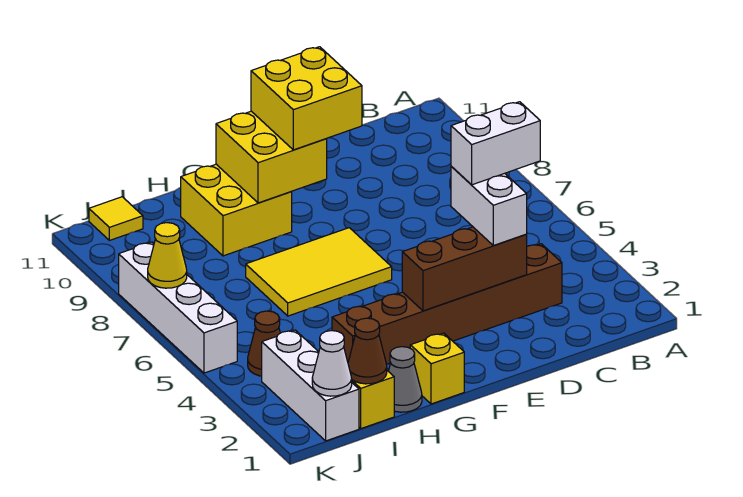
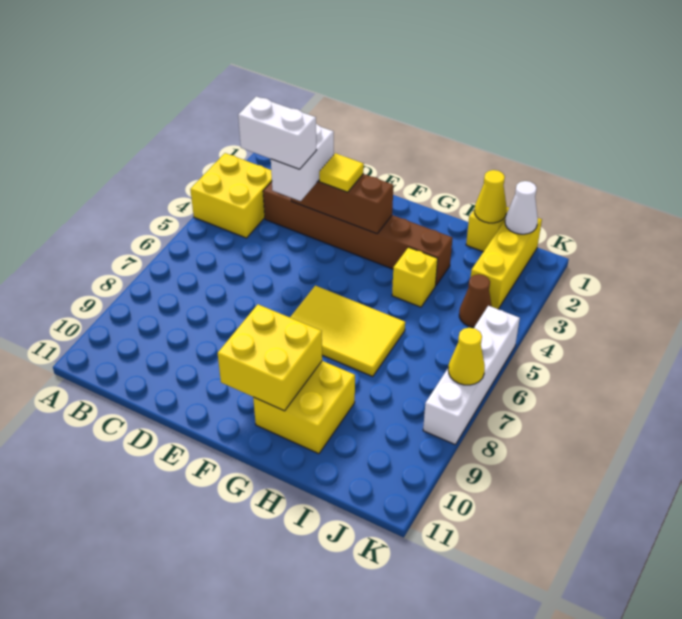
yellow brick E9:F10 level 3 -> yellow brick A3:B4 level 1
yellow brick G1 level 1 -> yellow brick H4 level 1
grey cone H1 level 1 -> none
brown cone I1 level 2 -> yellow cone I1 level 2
white brick J1:J3 level 1 -> yellow brick J1:J3 level 1
yellow tile J11 level 1 -> yellow tile E3 level 3

